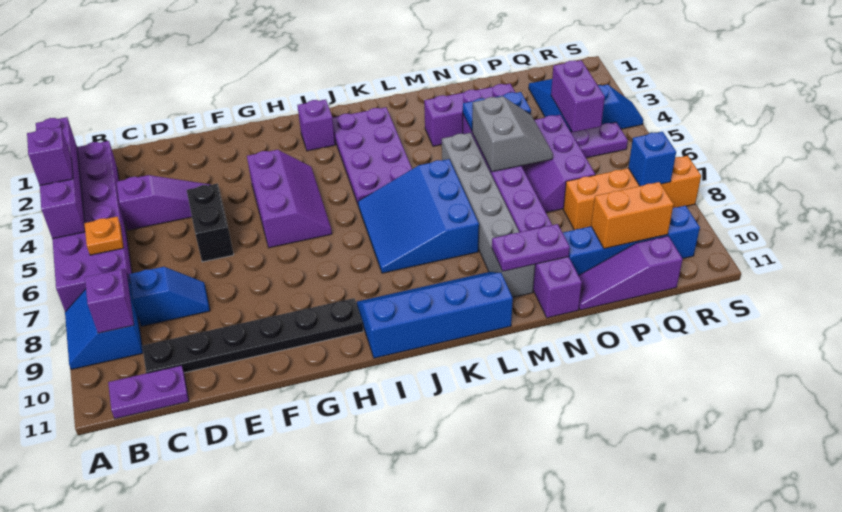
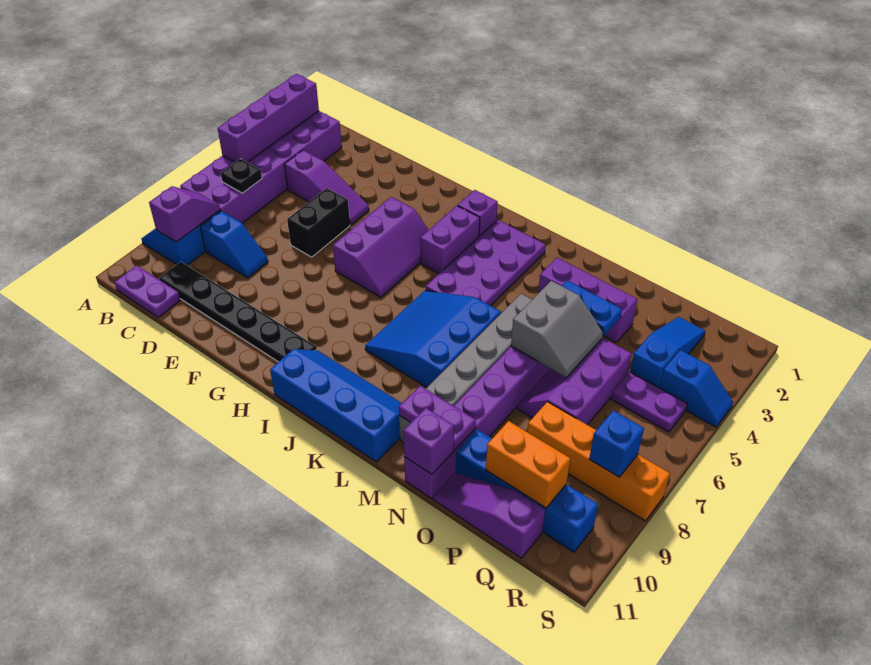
purple brick A4 level 3 -> purple brick N11 level 2
orange plate B6 level 2 -> black plate B6 level 2
purple brick Q4:Q5 level 2 -> purple brick I3:I4 level 1

